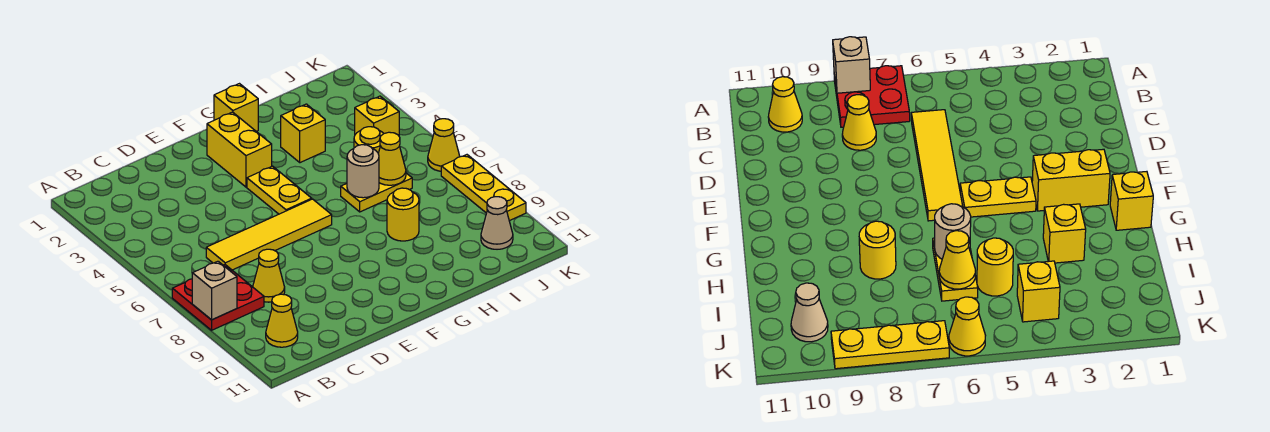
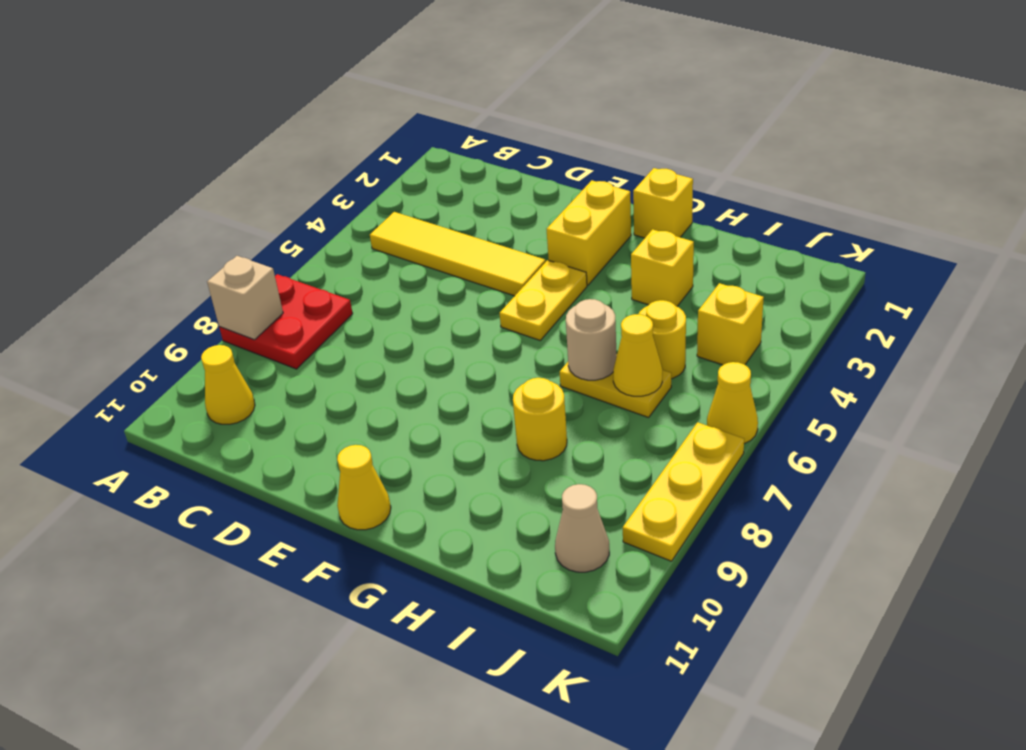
yellow tile C6:F6 level 1 -> yellow tile B4:E4 level 1
yellow cone C8 level 1 -> yellow cone F11 level 1

